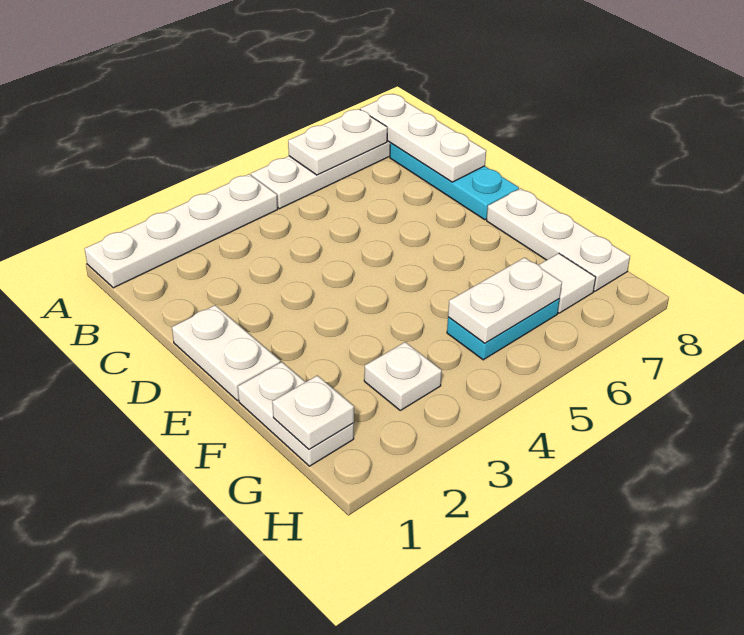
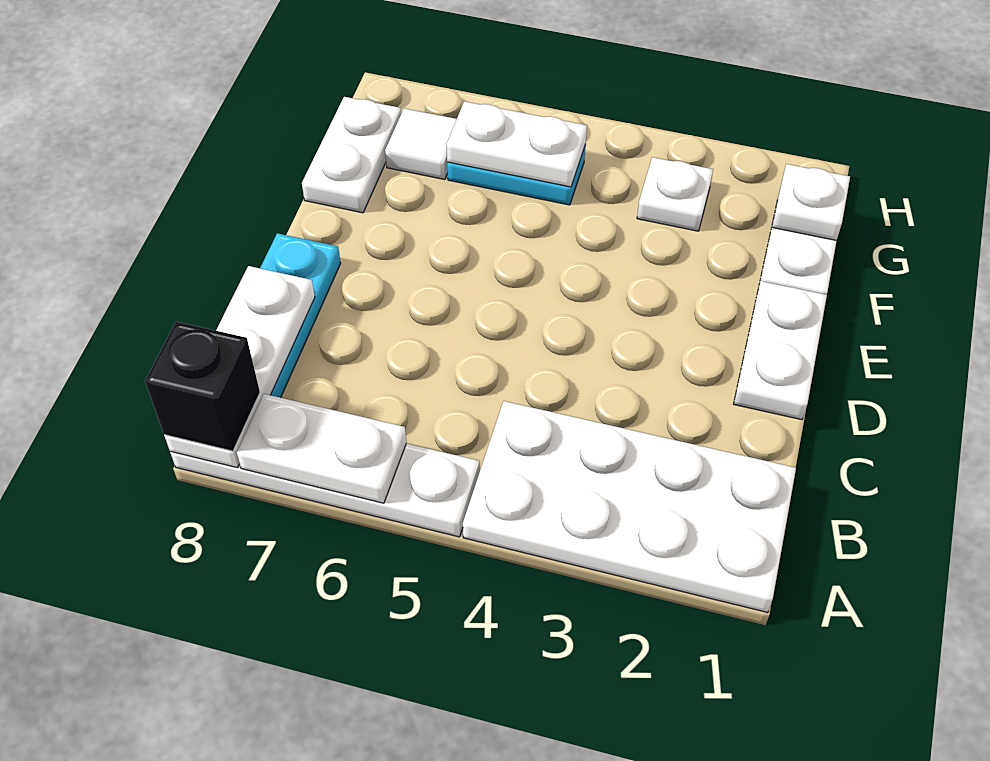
white plate A1:A4 level 1 -> white plate A1:B4 level 1
none -> black brick A8 level 3
white plate E8:G8 level 1 -> white plate F8:G8 level 1

